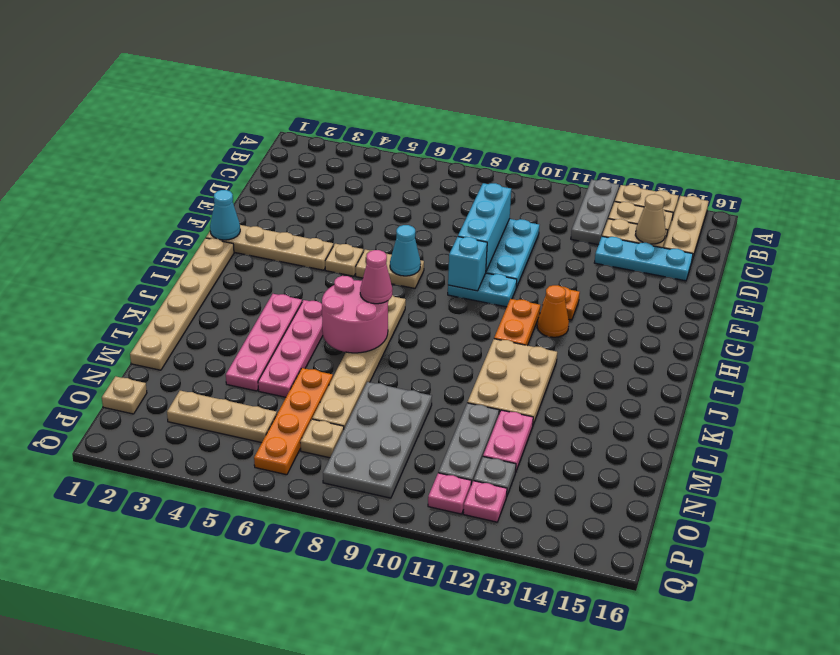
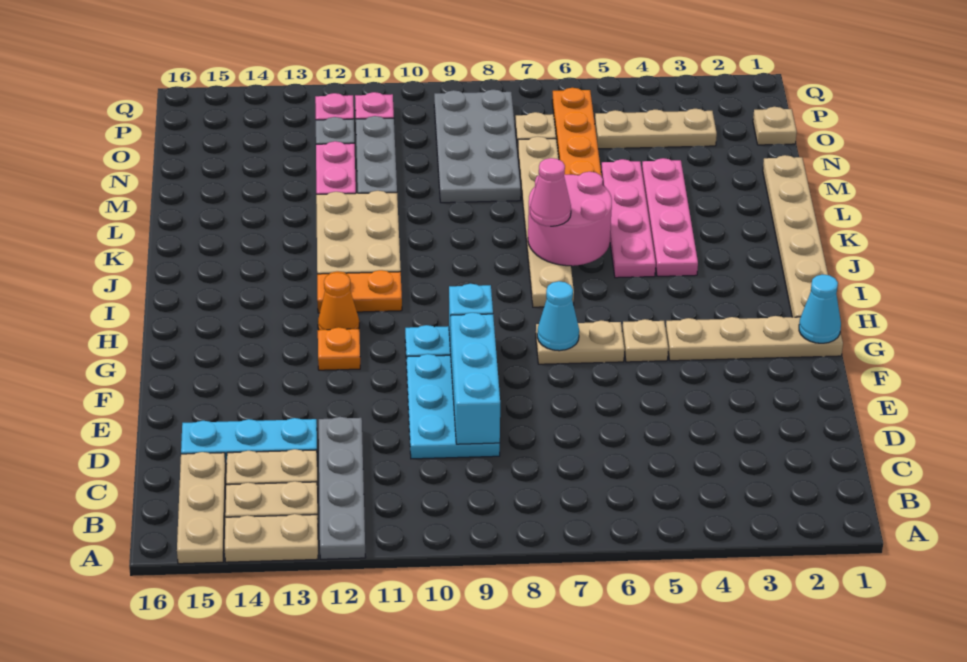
grey plate A12:C12 level 1 -> grey plate A12:D12 level 1
tan cone C14 level 2 -> none
orange plate H11:I11 level 1 -> orange plate I11:I12 level 1

